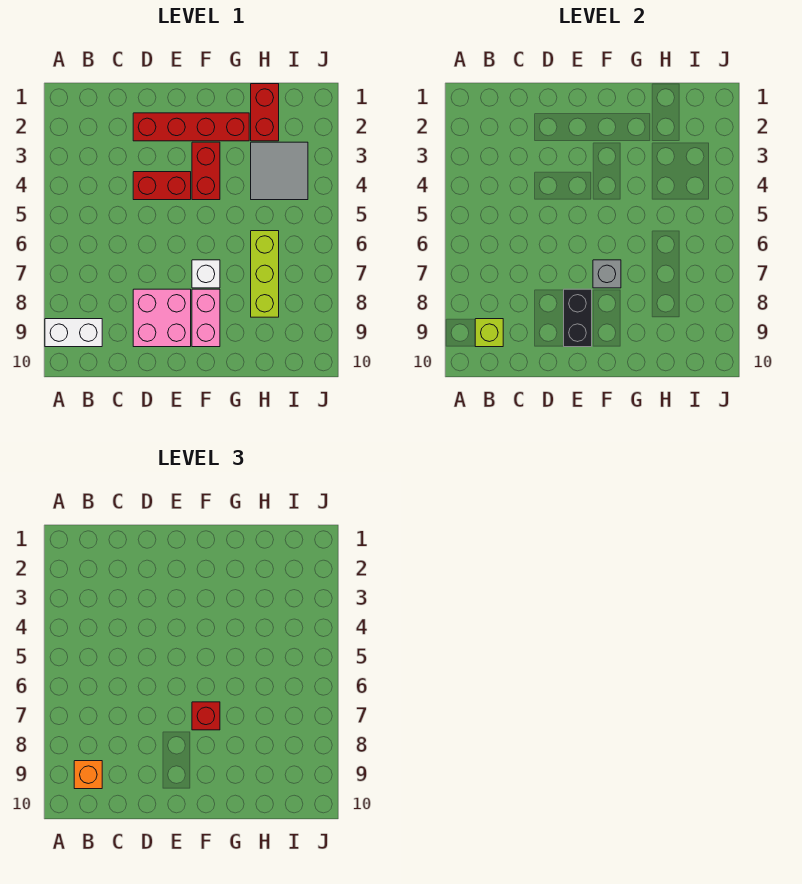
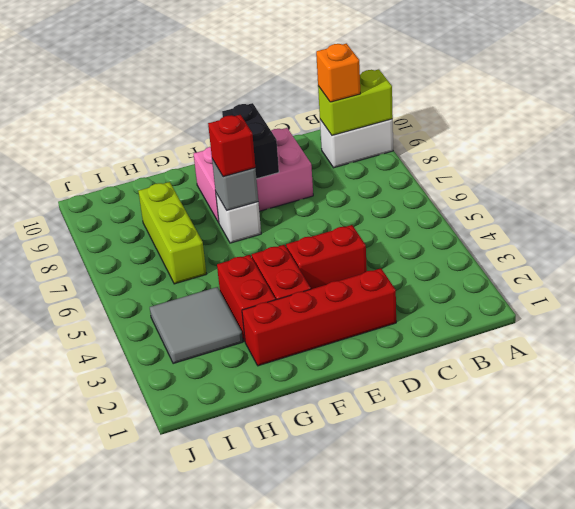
lime brick B9 level 2 -> lime brick A9:B9 level 2
red brick H1:H2 level 1 -> red brick G3:G4 level 1

